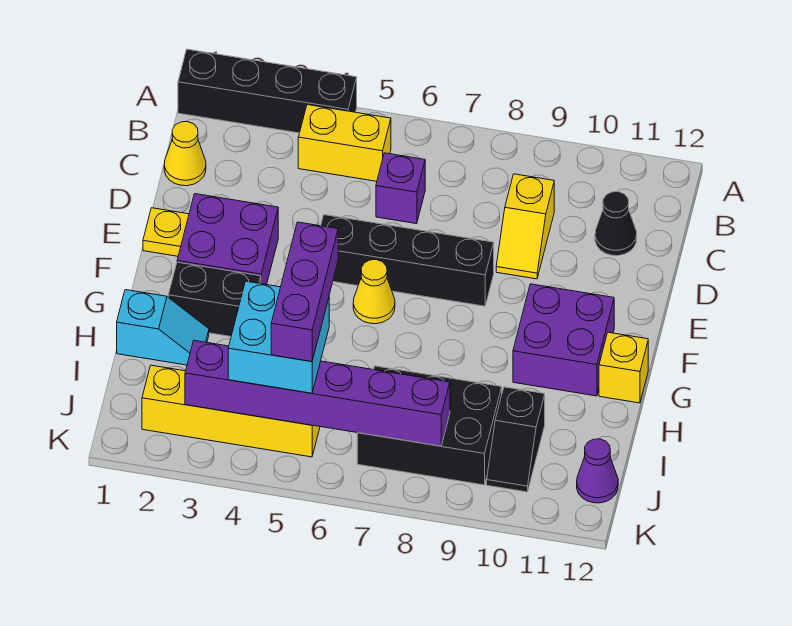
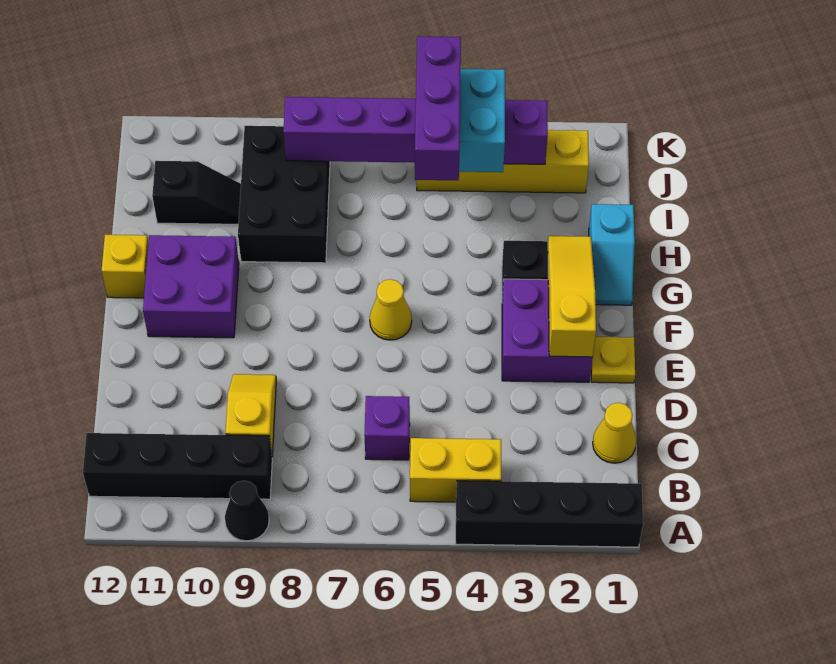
black cone C11 level 1 -> black cone A9 level 1
none -> yellow slope E2:G2 level 2 top E
black brick E5:E8 level 1 -> black brick B9:B12 level 1
cyan slope H1:H2 level 1 top 1 -> cyan slope G1:H1 level 1 top H
black brick I7:J9 level 1 -> black brick H8:J9 level 1
black slope I10:J10 level 1 top I -> black slope I10:I11 level 1 top 11
purple cone J12 level 1 -> none

